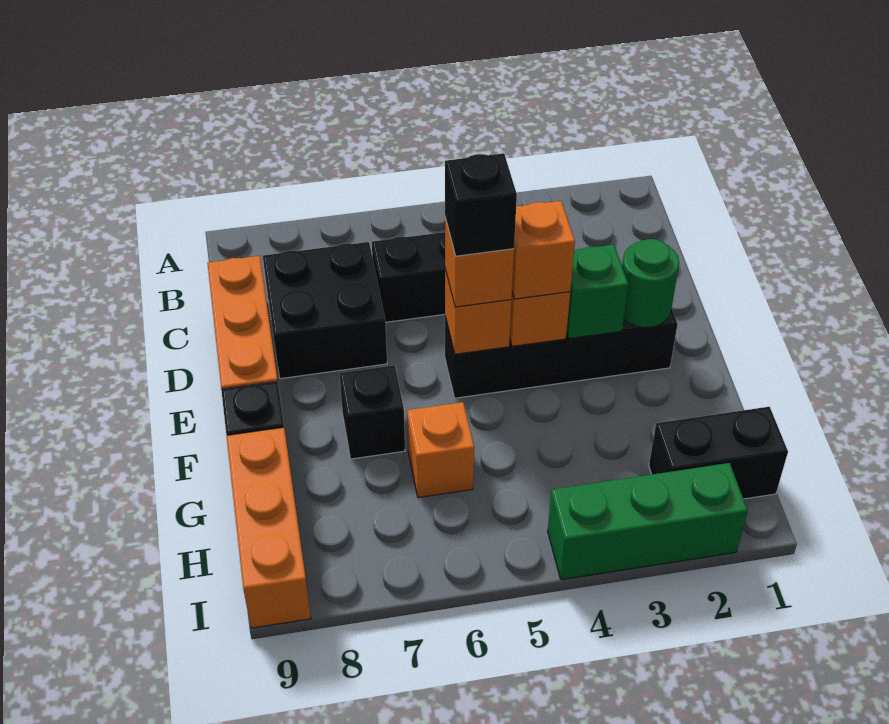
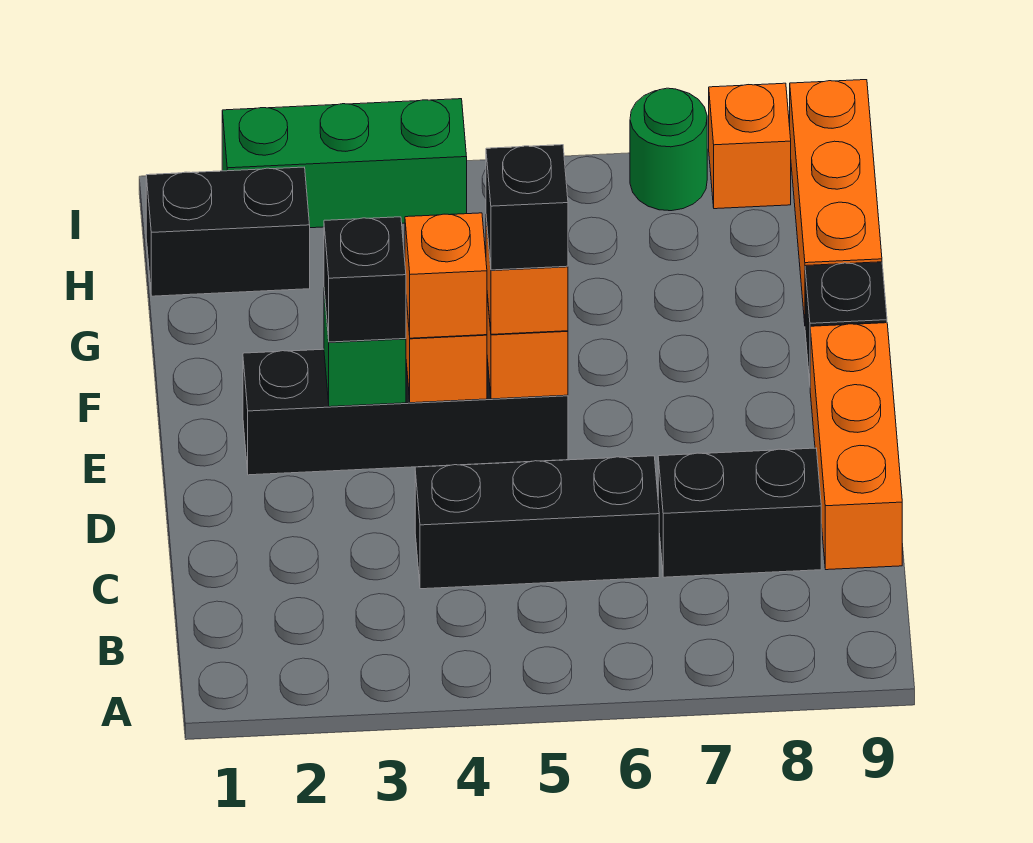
black brick C7:D8 level 1 -> black brick C7:C8 level 1
green round brick E2 level 2 -> green round brick I7 level 1
black brick F7 level 1 -> black brick E3 level 3
orange brick G6 level 1 -> orange brick I8 level 1

